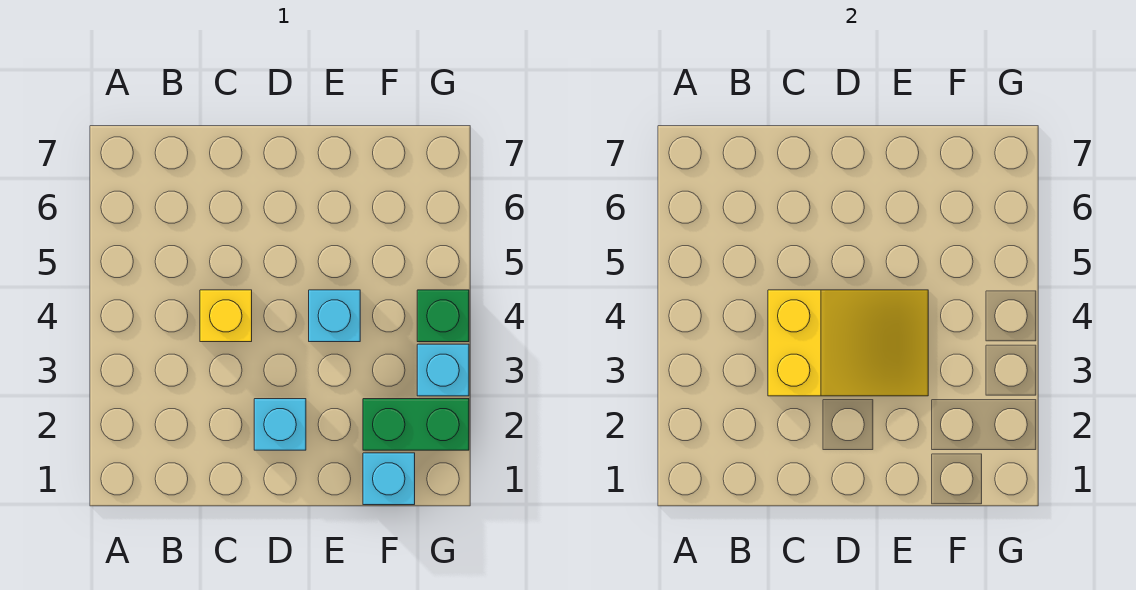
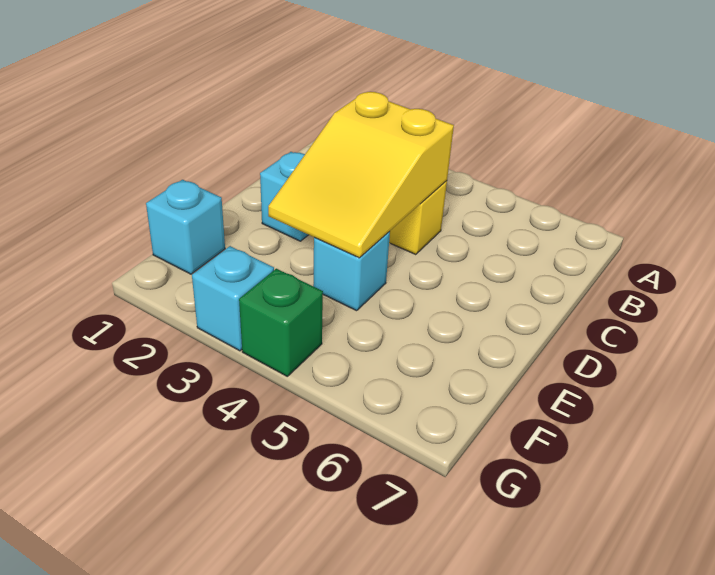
green brick F2:G2 level 1 -> none

